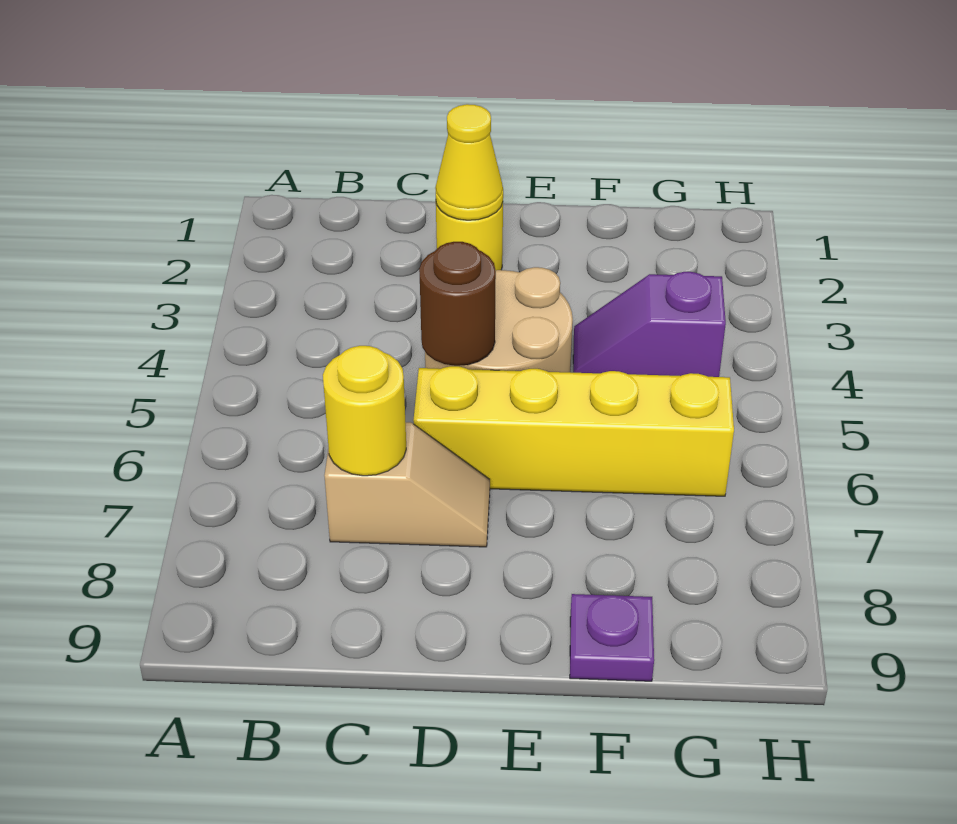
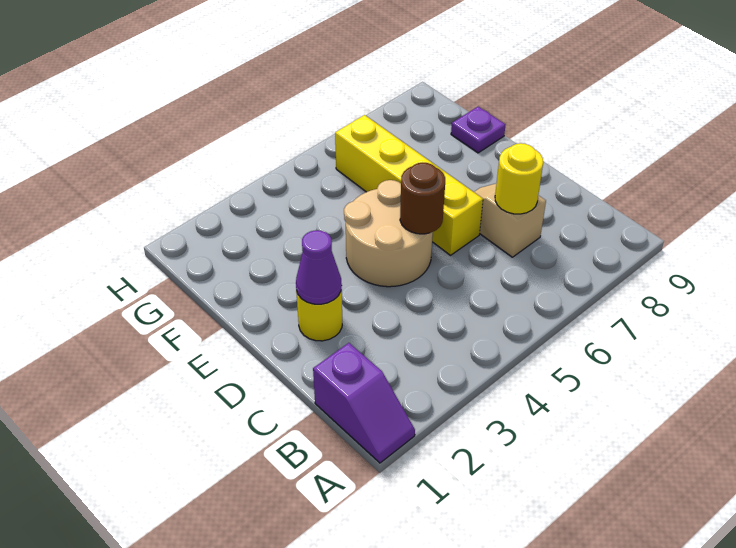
yellow cone D2 level 2 -> purple cone D2 level 2
purple slope F4:G4 level 1 top G -> purple slope A1:B1 level 1 top B

